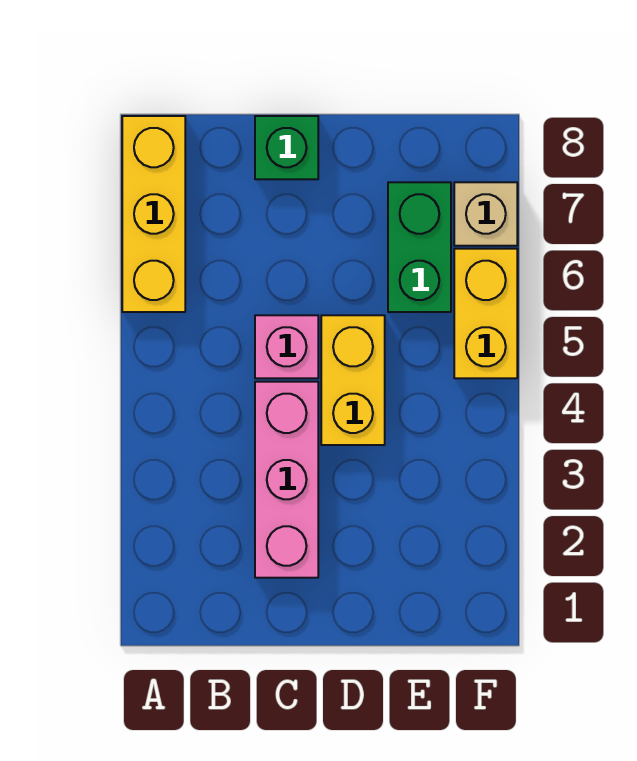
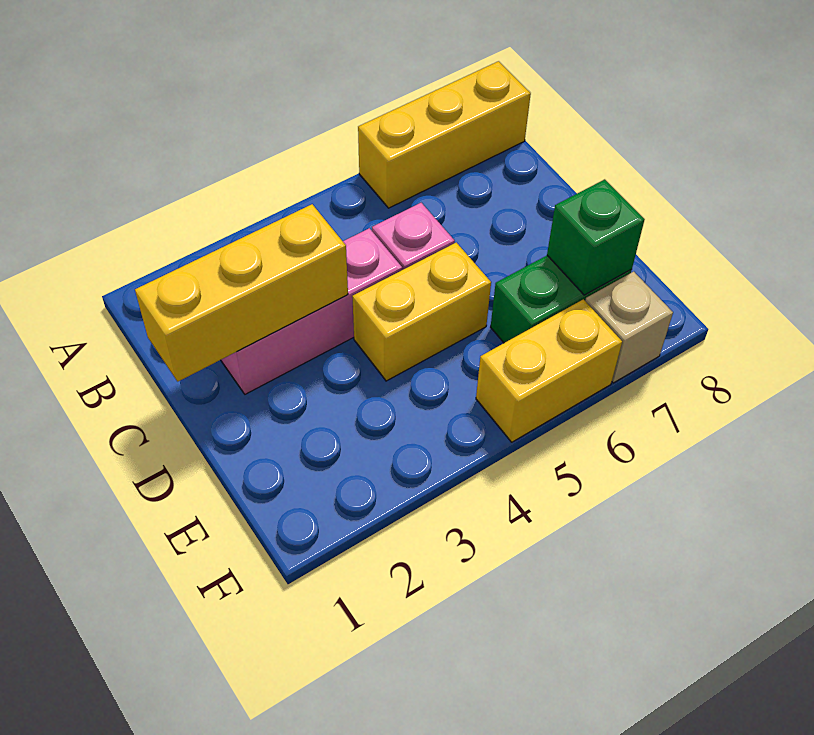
none -> yellow brick C1:C3 level 2
green brick C8 level 1 -> green brick E7 level 2

